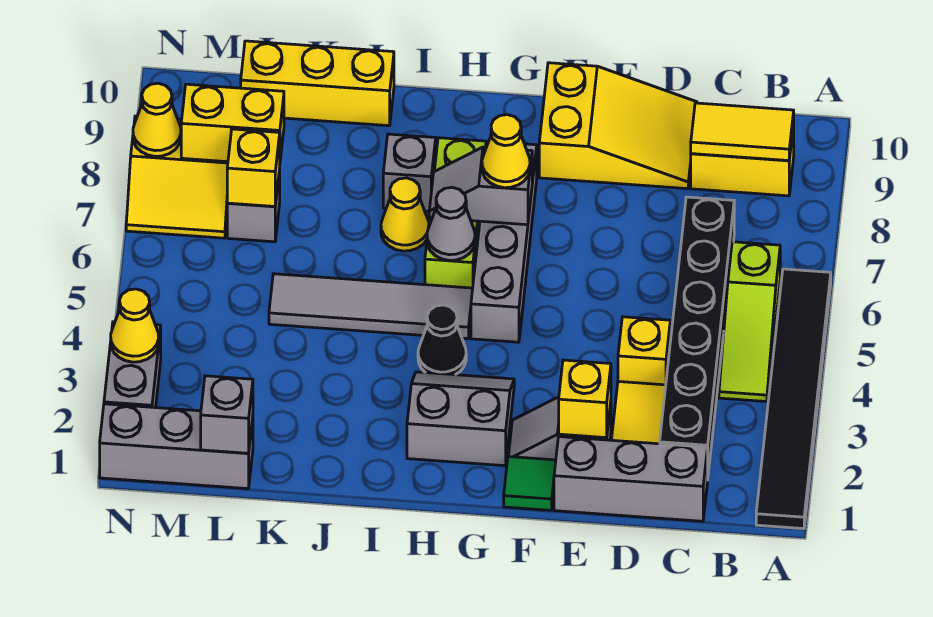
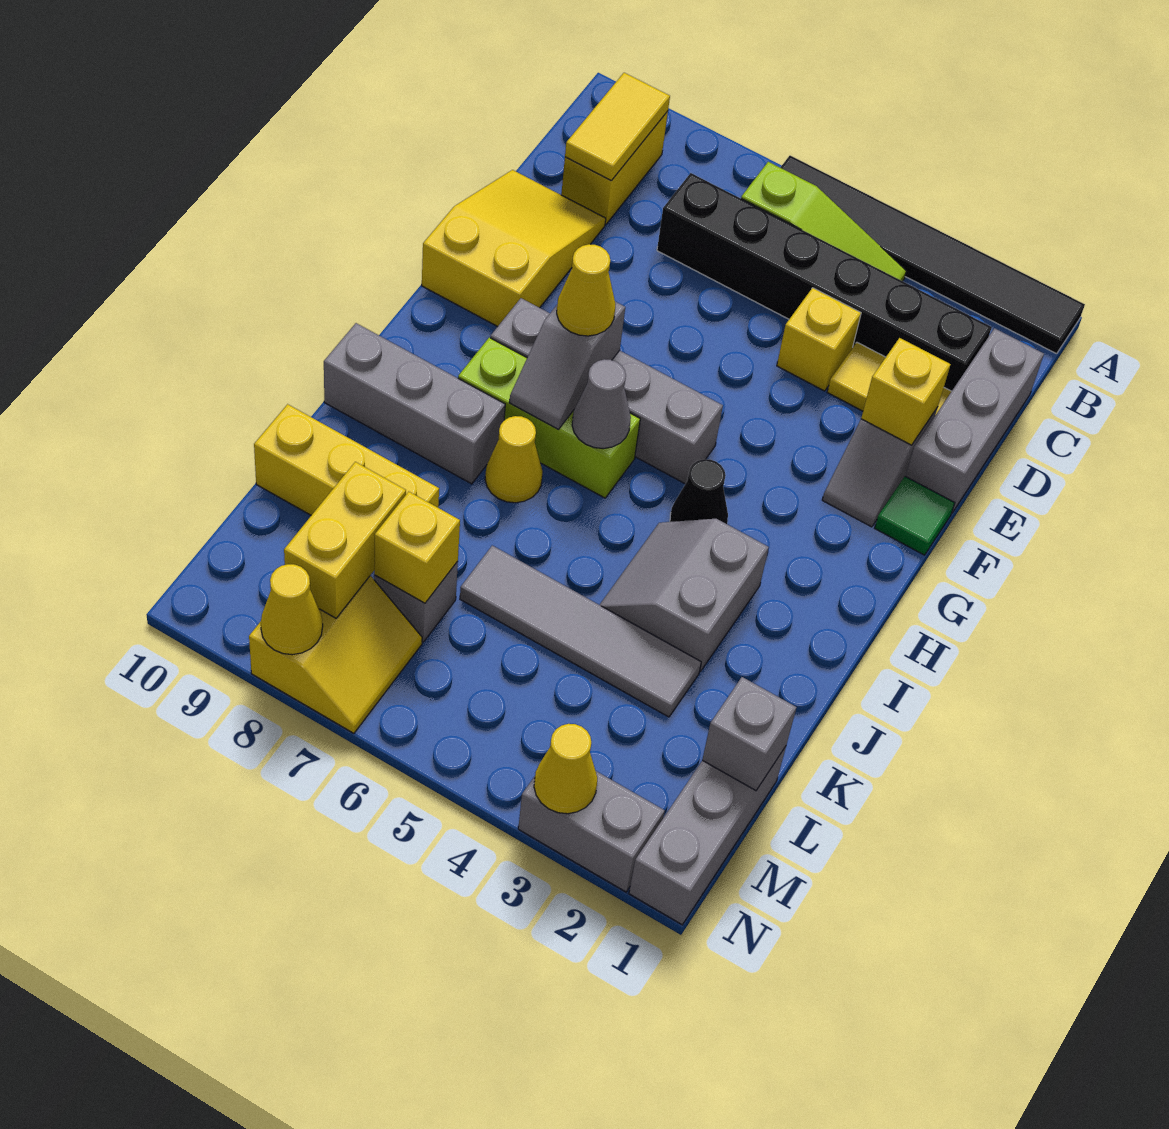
grey slope G2:H3 level 1 top 2 -> grey slope I3:J4 level 1 top 3
grey tile H5:K5 level 1 -> grey tile K3:K6 level 1
grey brick I8 level 1 -> grey brick I8:I10 level 1
yellow brick J10:L10 level 1 -> yellow brick K8:K10 level 1

